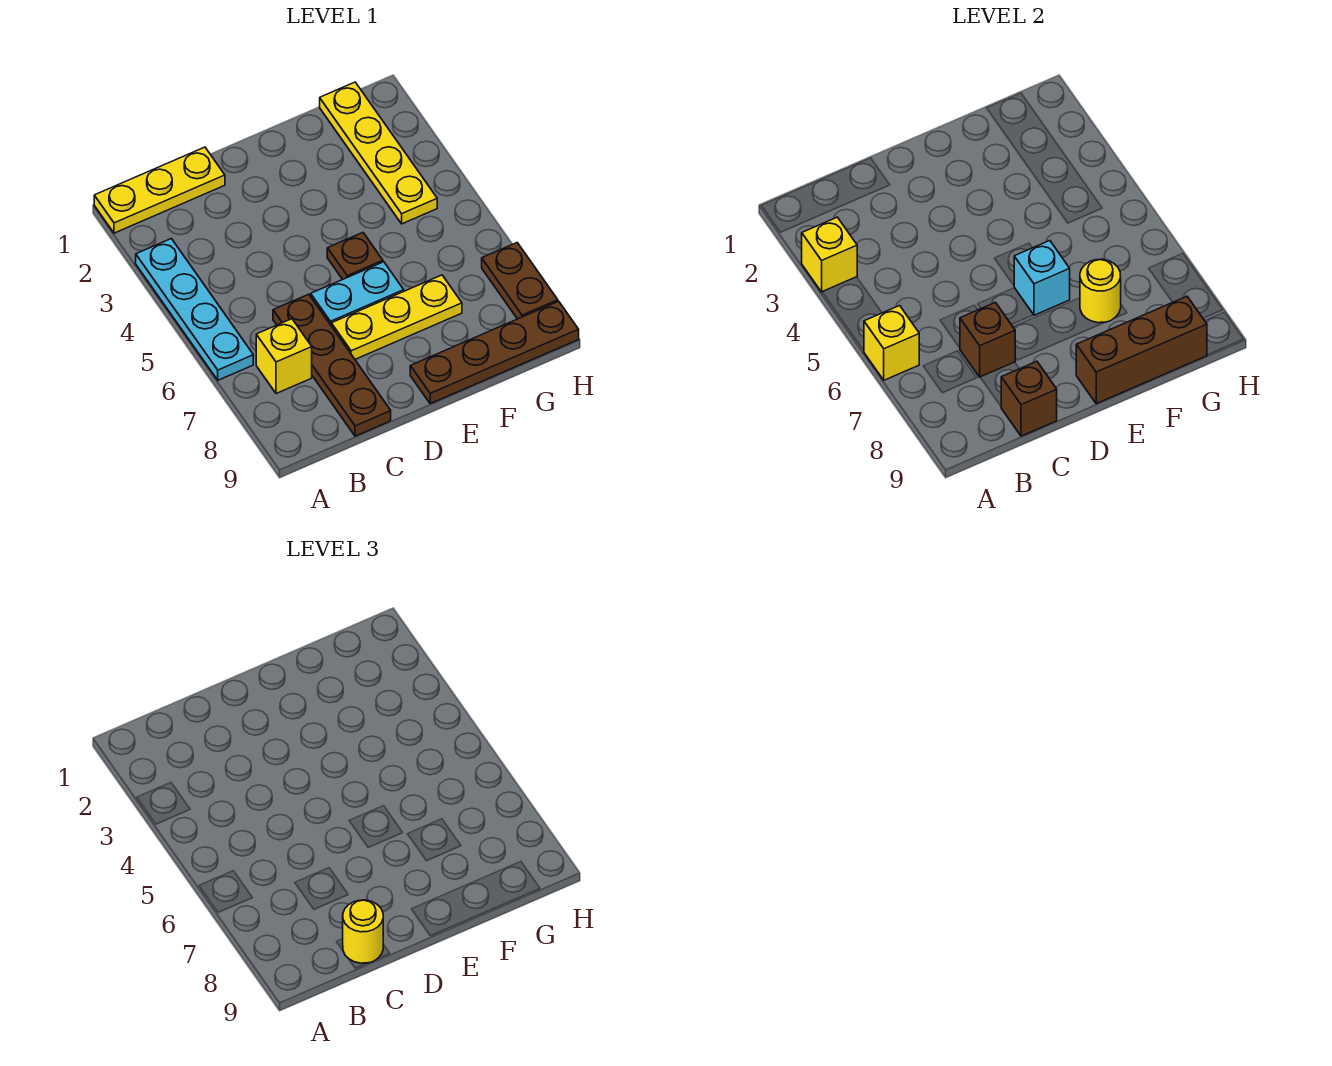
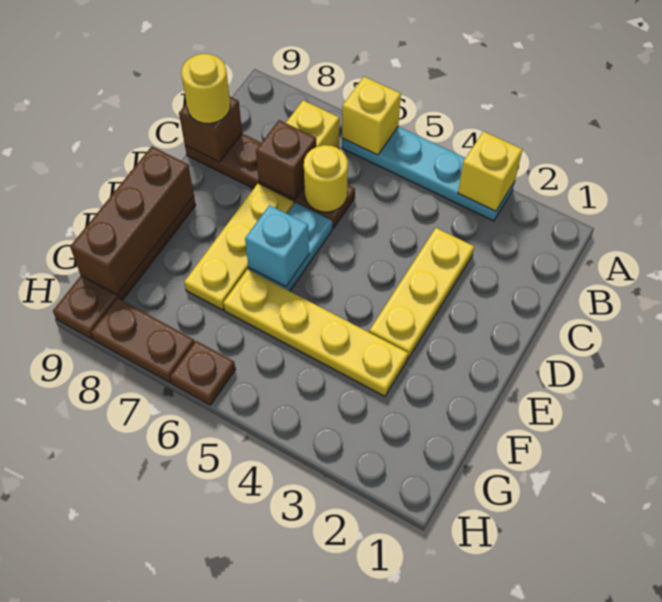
yellow plate A1:C1 level 1 -> yellow plate C3:E3 level 1
brown plate E5 level 1 -> brown plate H6 level 1
yellow round brick F7 level 2 -> yellow round brick C6 level 2
yellow plate G1:G4 level 1 -> yellow plate F3:F6 level 1

